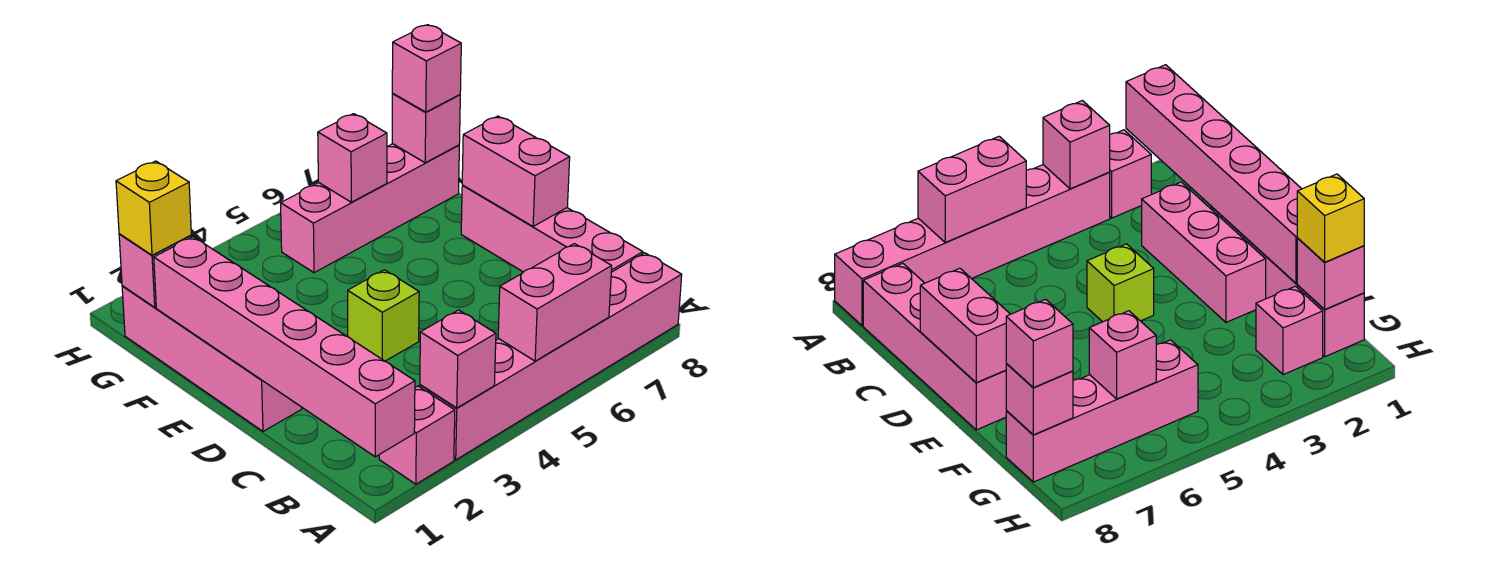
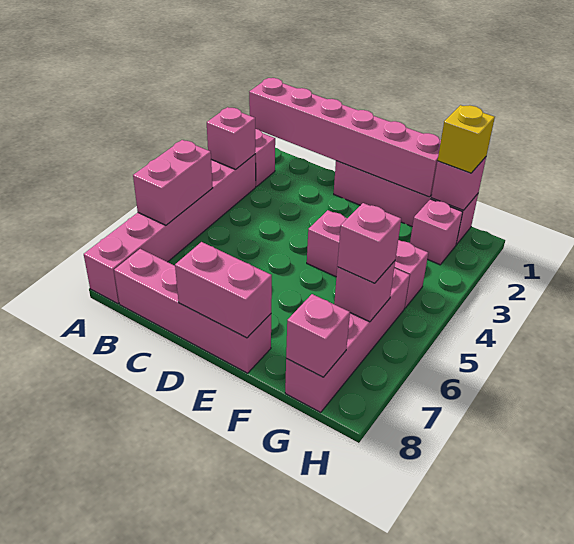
pink brick C2:E2 level 1 -> pink brick E4:G4 level 1
lime brick D4 level 1 -> none
pink brick G8 level 3 -> pink brick G6 level 3

